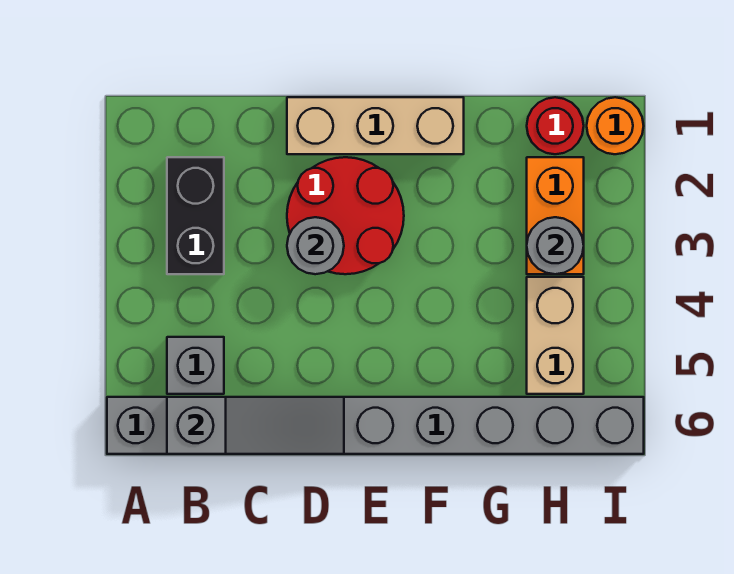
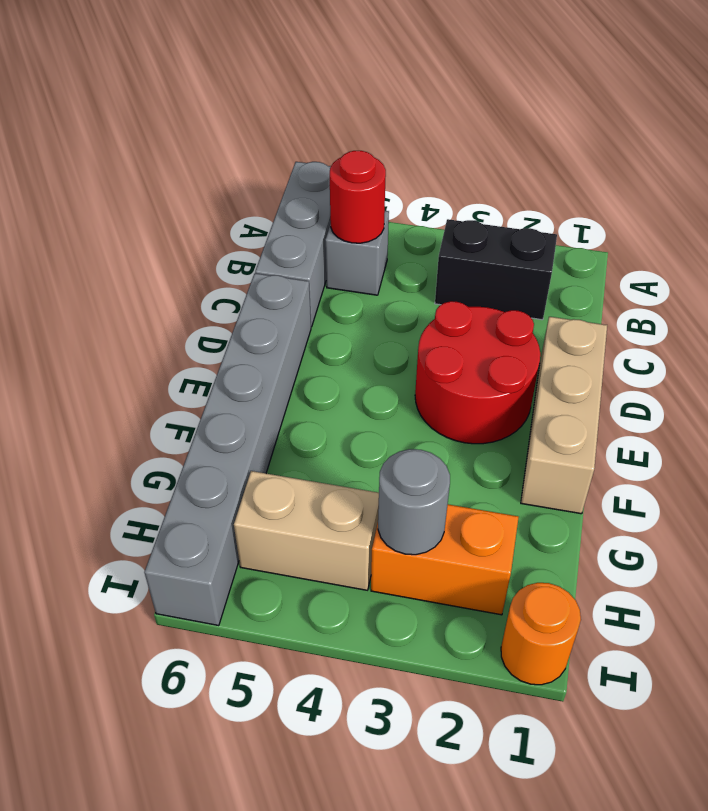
grey slope B6:D6 level 2 top B -> none
grey round brick D3 level 2 -> none
red round brick H1 level 1 -> red round brick B5 level 2

